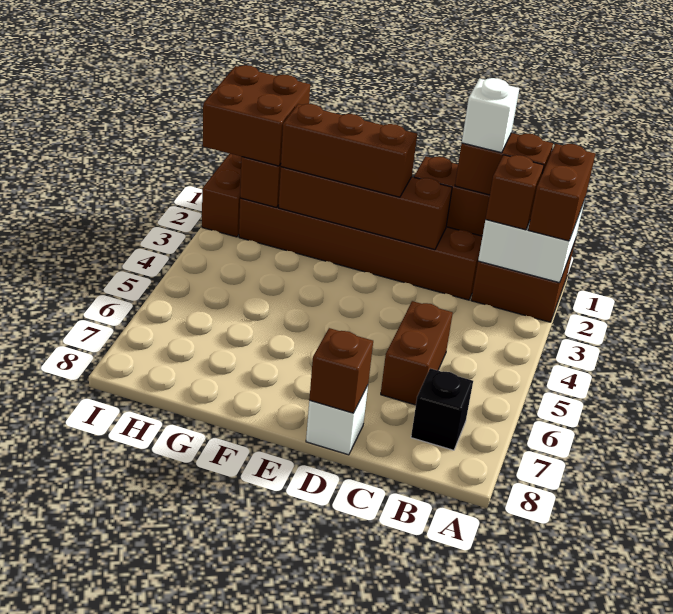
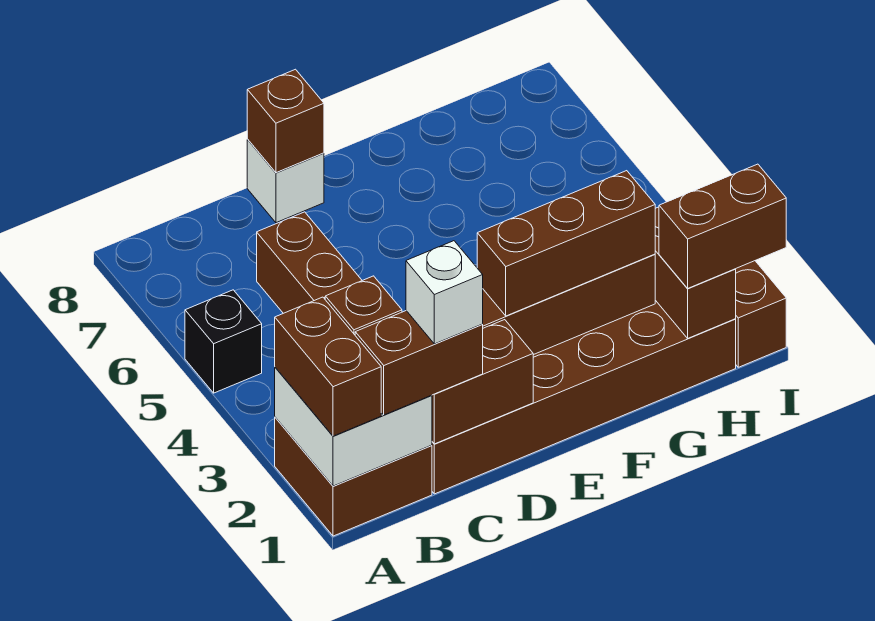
black brick B7 level 1 -> black brick A5 level 1
brown brick H1:I2 level 3 -> brown brick H1:I1 level 3

